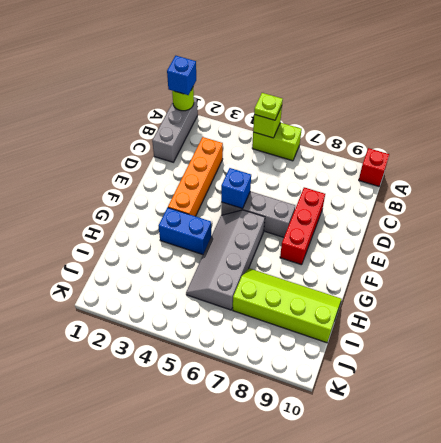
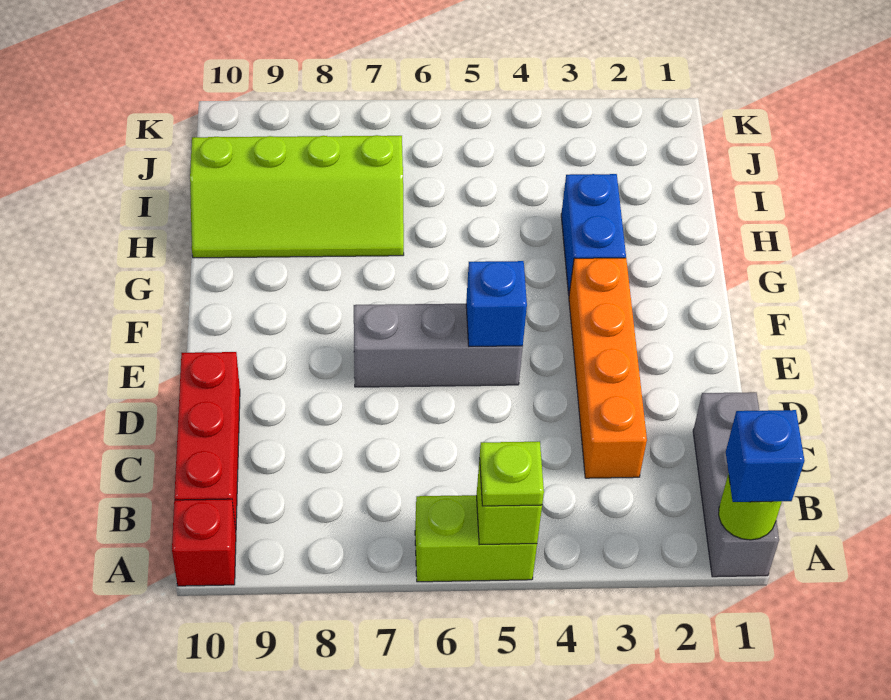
red brick D8:F8 level 1 -> red brick B10:D10 level 1
grey slope F5:I6 level 1 top 6 -> none
blue brick G3:G4 level 1 -> blue brick G3:H3 level 1

